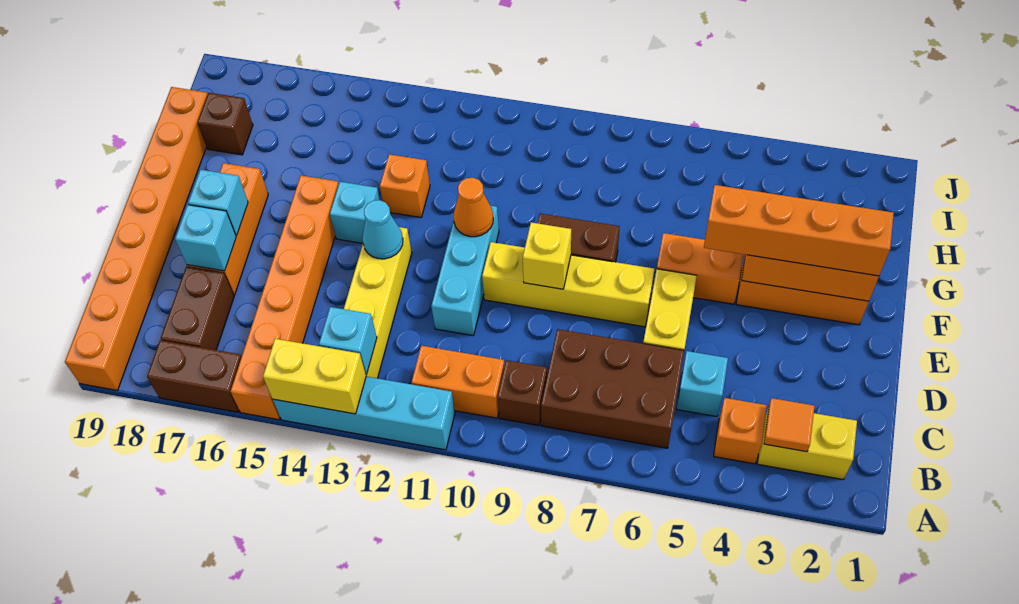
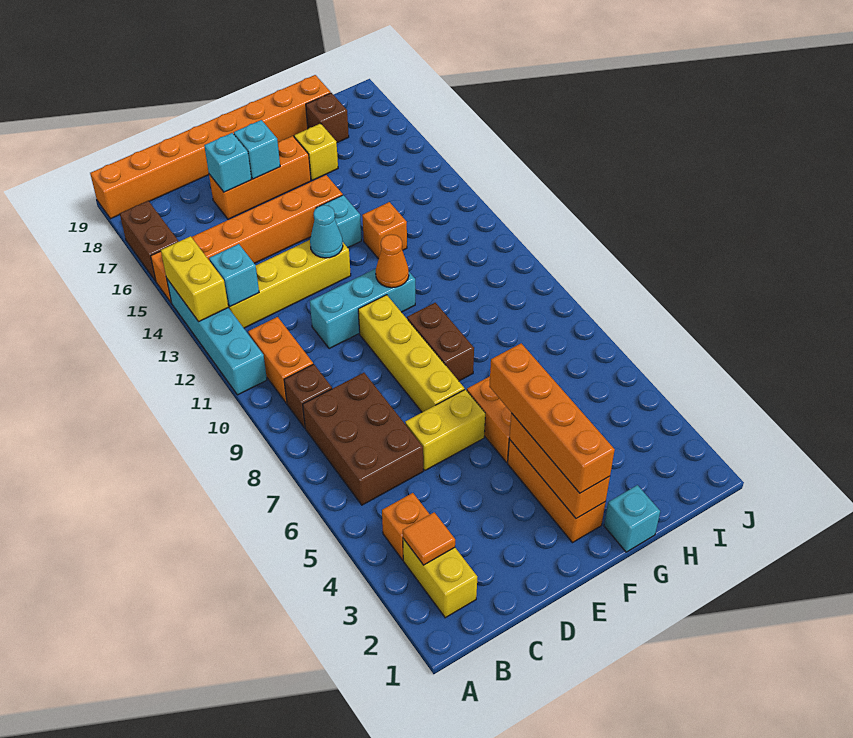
brown brick B17:C17 level 1 -> none
cyan brick C5 level 1 -> cyan brick G1 level 1
yellow brick E9 level 2 -> yellow brick G17 level 1

